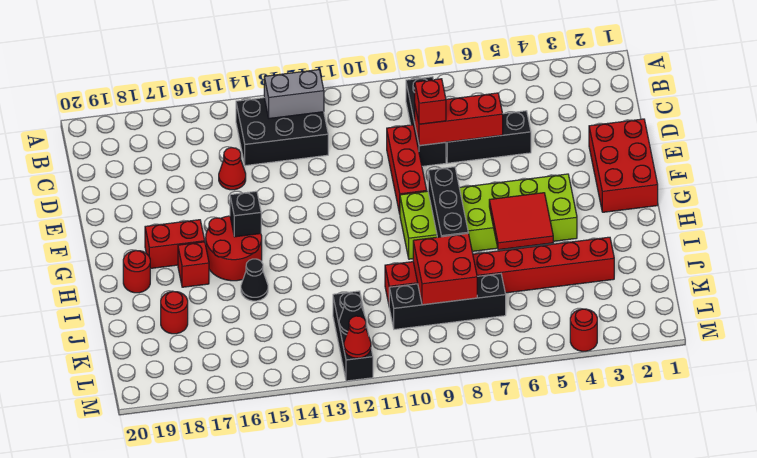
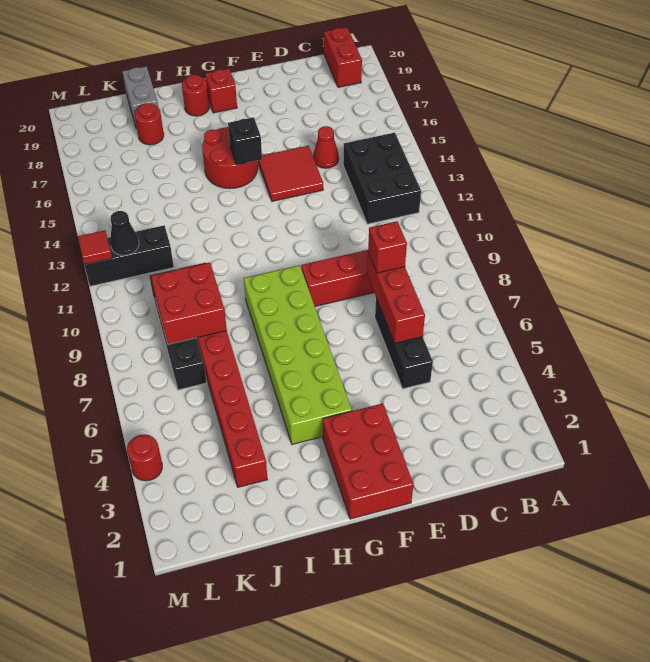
black brick B8:D8 level 1 -> none
grey brick B12:B13 level 2 -> grey brick J19:J20 level 1
red brick E1:G2 level 1 -> red brick F1:G3 level 1
black brick G8:I8 level 2 -> none
red brick G17:G18 level 1 -> red brick B19:B20 level 1
red tile H5:I6 level 2 -> red tile E14:F15 level 1
red brick H17 level 1 -> red brick G19 level 1
black cone I15 level 1 -> none
red cone M12 level 2 -> red tile M12 level 2

